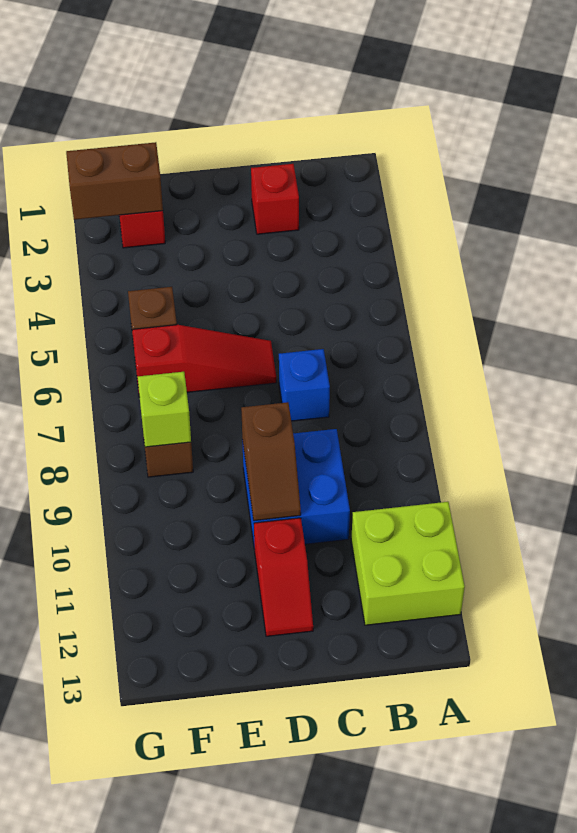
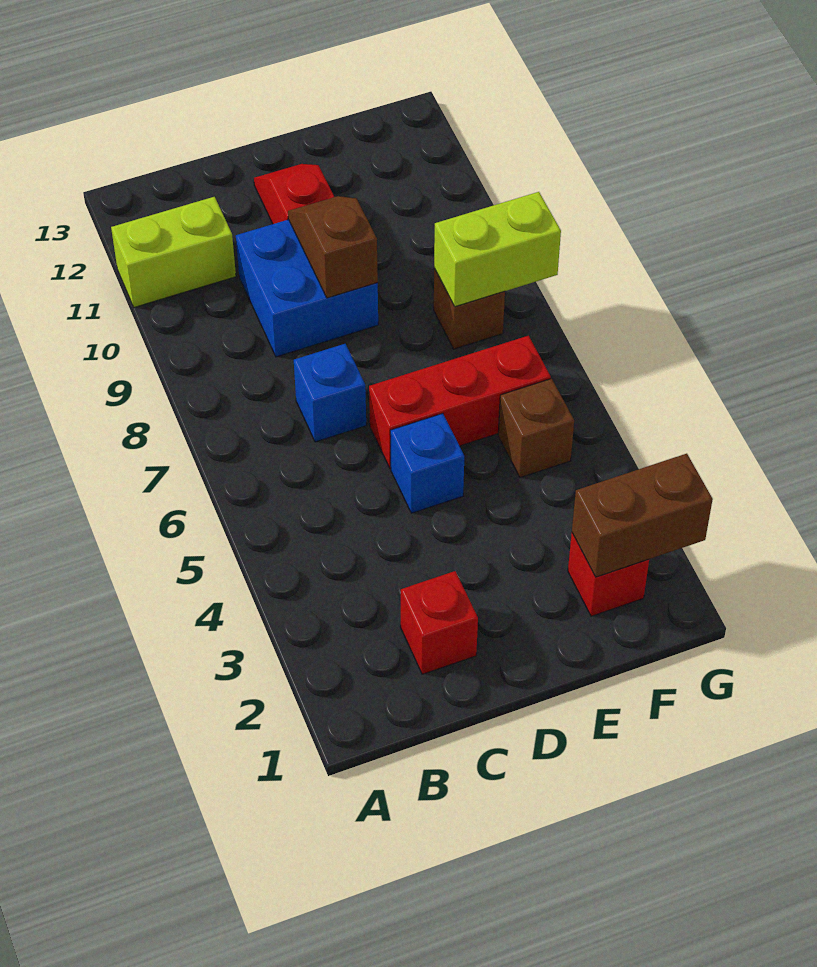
lime brick A11:B12 level 1 -> lime brick A11:B11 level 1
none -> blue brick D5 level 1
red slope D6:F6 level 1 top F -> red brick D6:F6 level 1
lime brick F8 level 2 -> lime brick F8:G8 level 2

